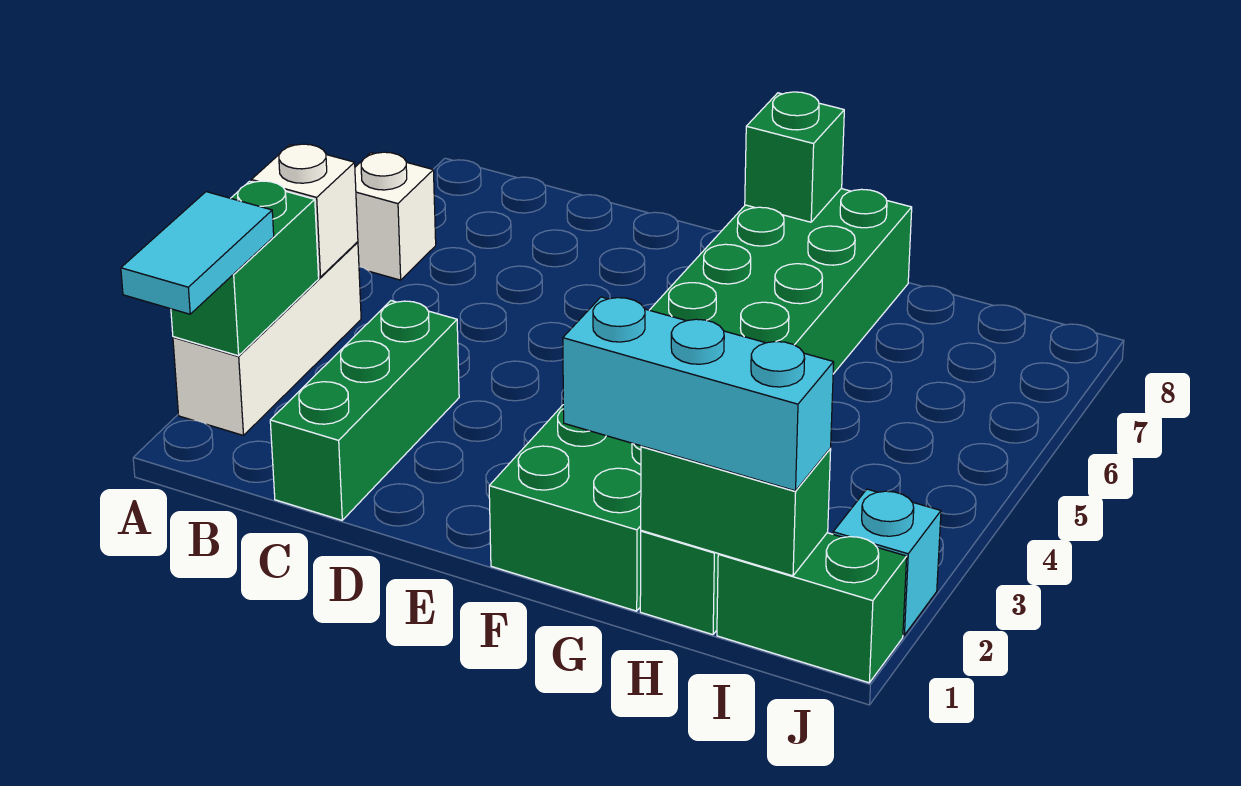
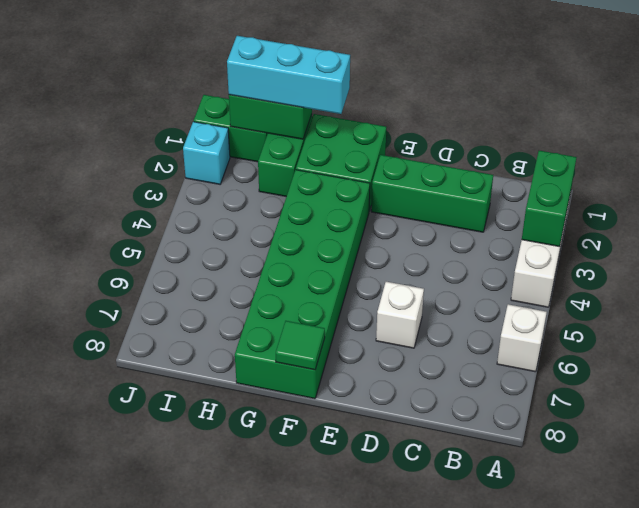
cyan tile A1:A2 level 3 -> none
white brick A4 level 2 -> white brick D6 level 1
green brick C1:C3 level 1 -> green brick C2:E2 level 1
green brick F8 level 2 -> green tile F8 level 2

